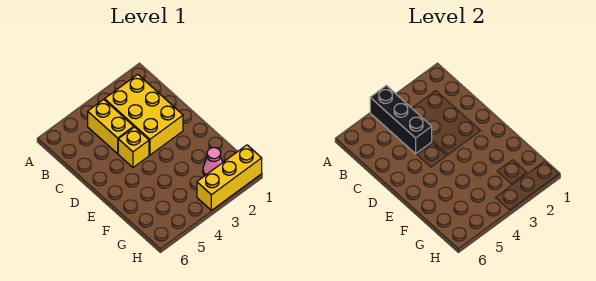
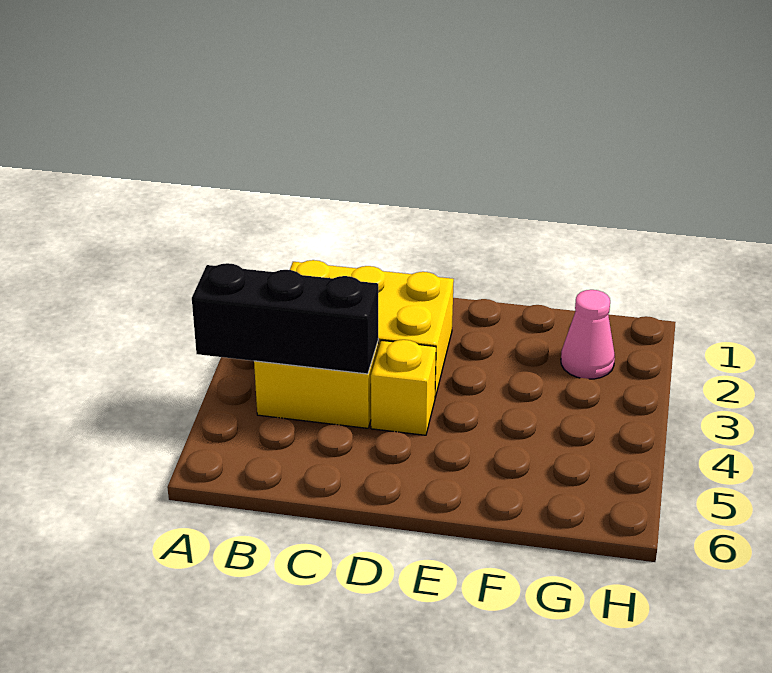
yellow brick H1:H3 level 1 -> none

